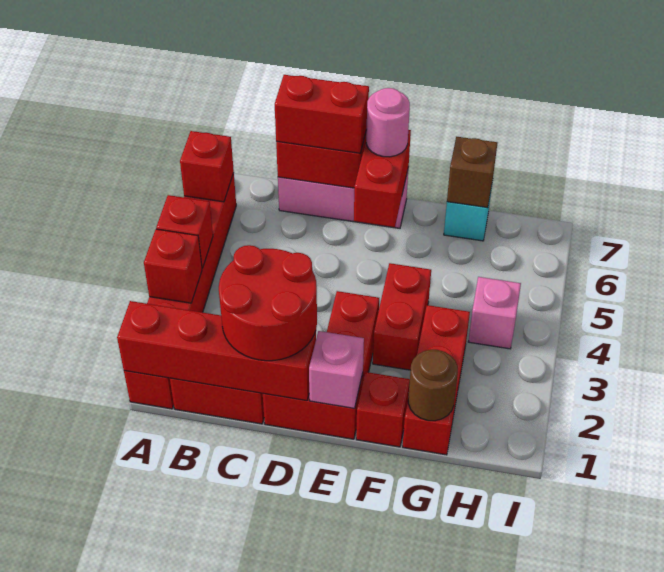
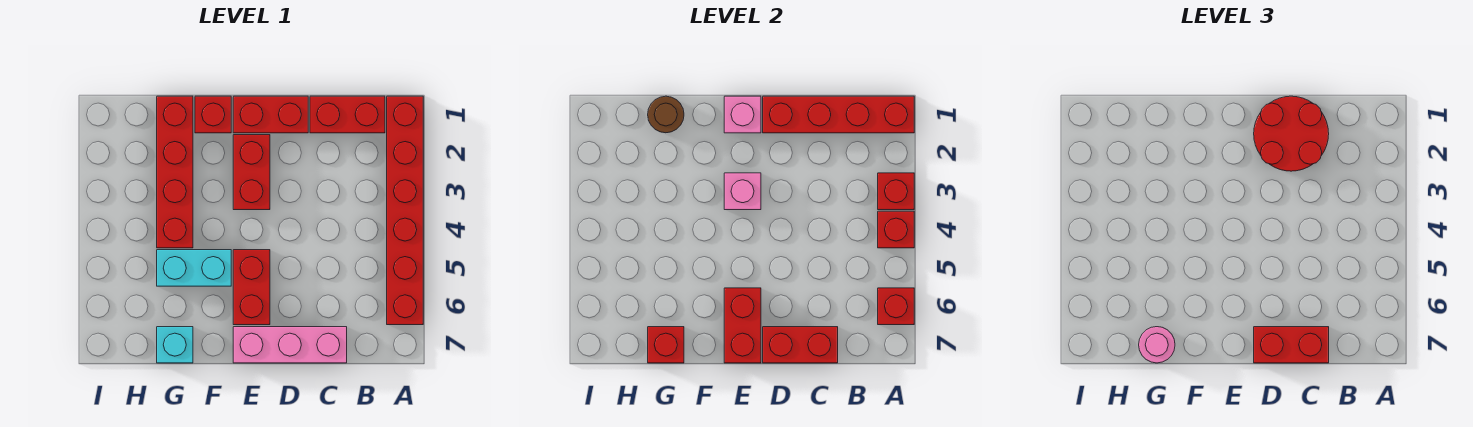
pink round brick E7 level 3 -> pink round brick G7 level 3
red brick F3:F4 level 1 -> red brick E5:E6 level 1
none -> cyan brick F5:G5 level 1
red brick G1:G3 level 1 -> red brick G1:G4 level 1
brown brick G7 level 2 -> red brick G7 level 2
pink brick H4 level 1 -> pink brick E3 level 2

